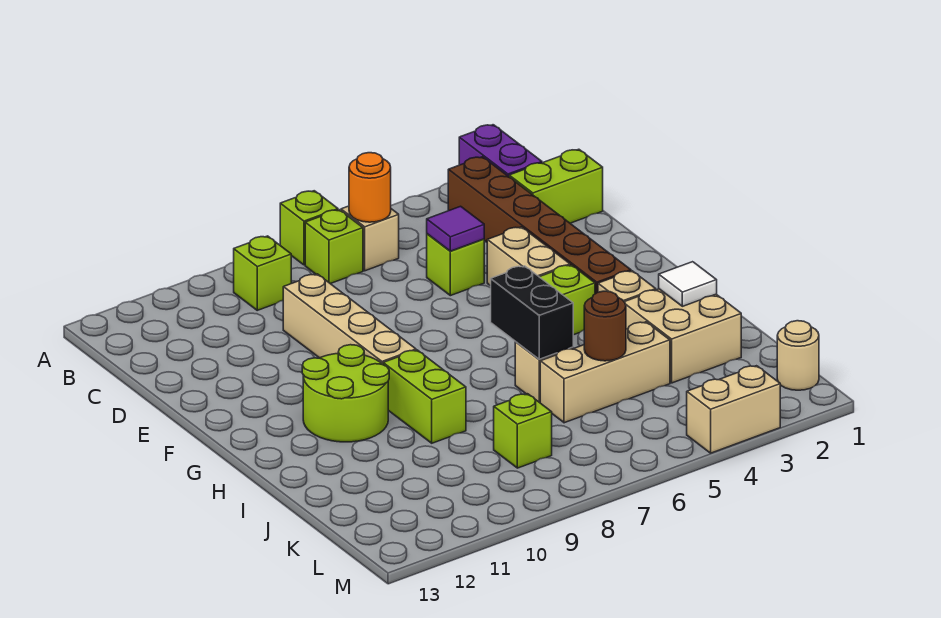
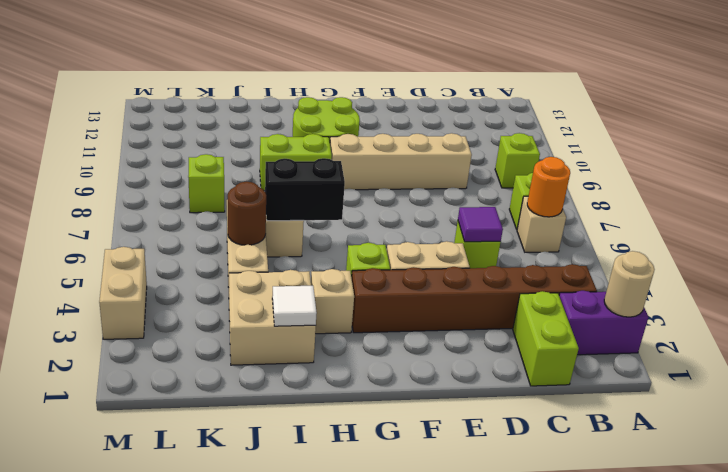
lime brick A7 level 1 -> none
tan round brick L1 level 1 -> tan round brick A2 level 2

